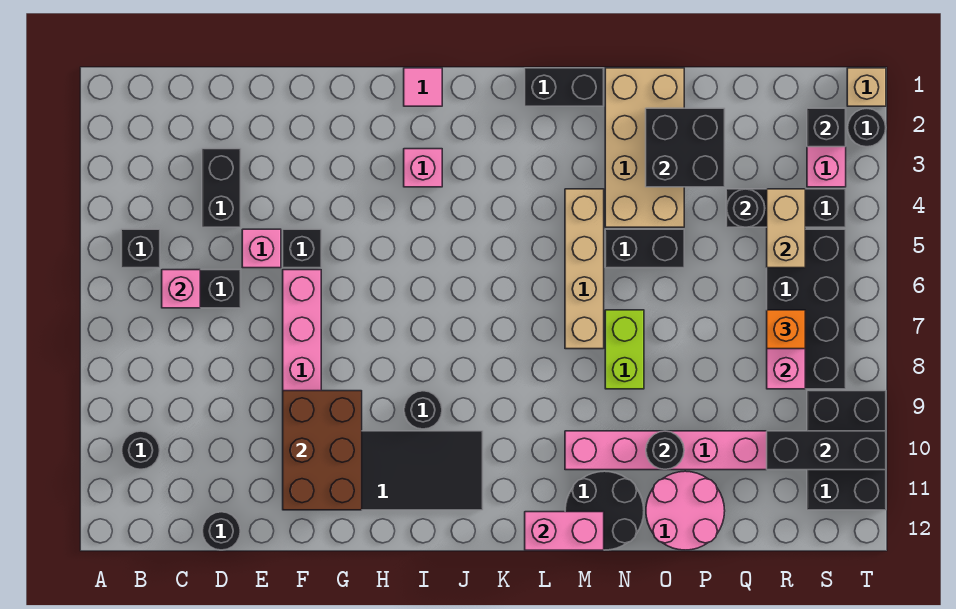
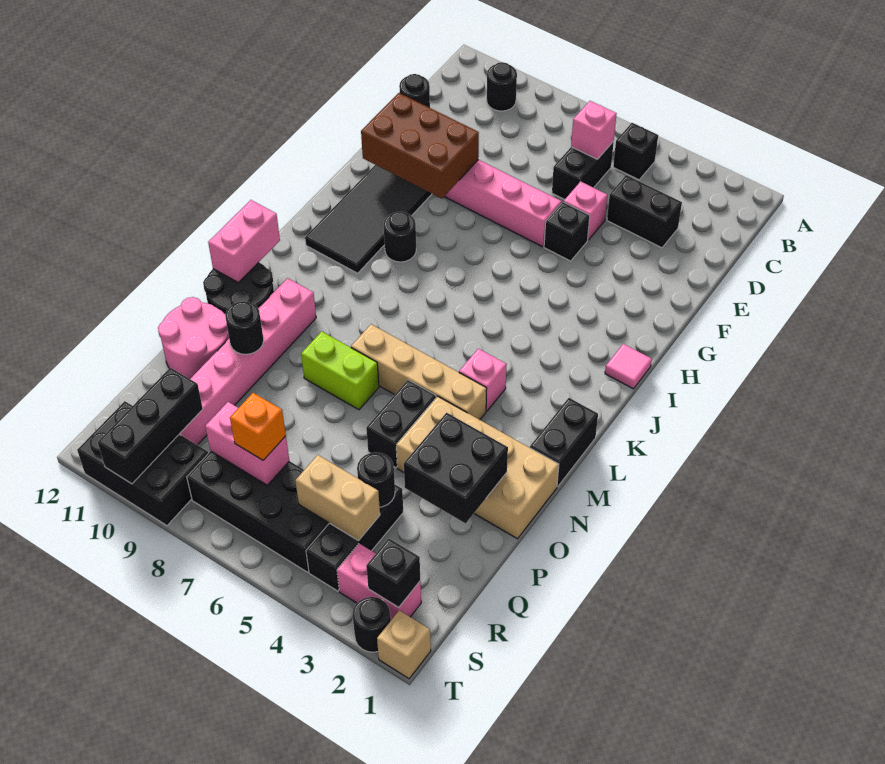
pink brick I3 level 1 -> pink brick L4 level 1

